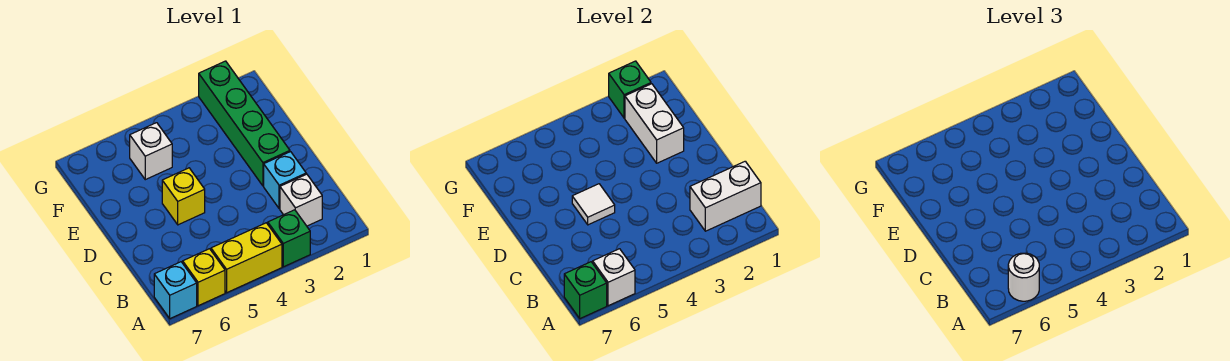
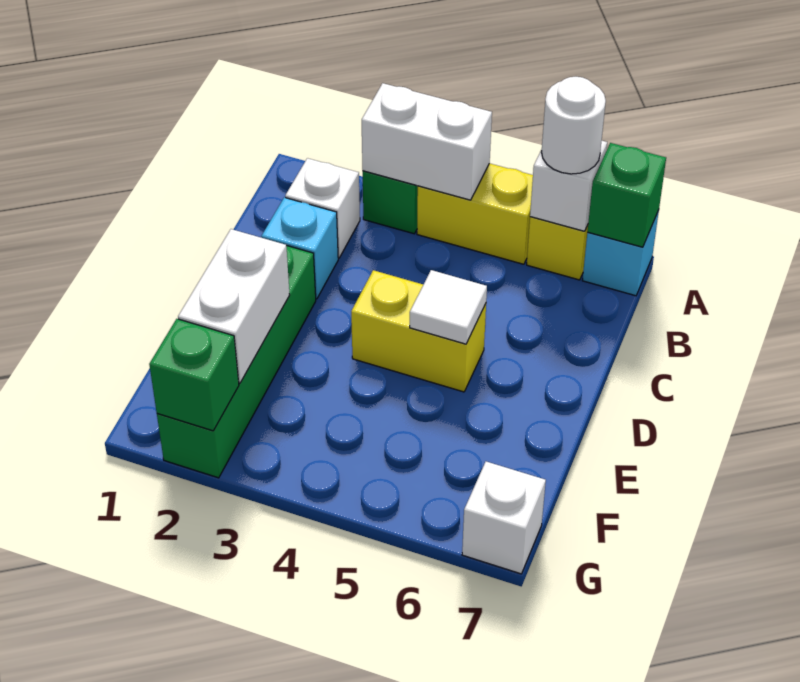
white brick B1:B2 level 2 -> white brick A3:A4 level 2
yellow brick D5 level 1 -> yellow brick D4:D5 level 1
white brick F5 level 1 -> white brick G7 level 1

